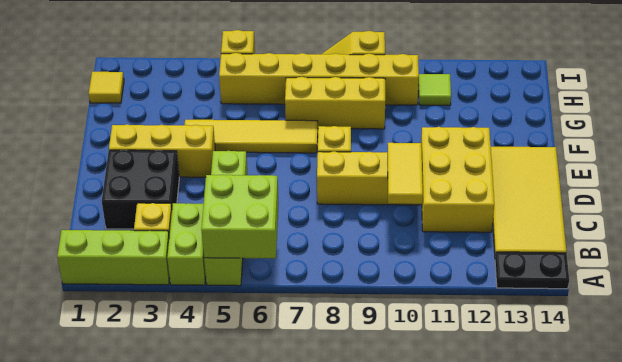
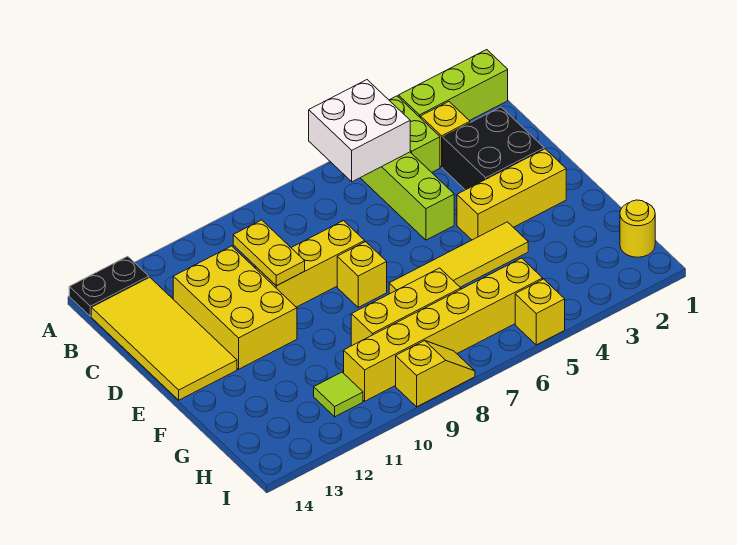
lime brick A5:B6 level 2 -> white brick A5:B6 level 2
yellow tile C10:D10 level 2 -> yellow plate C10:D10 level 2
yellow tile H1 level 1 -> yellow round brick H1 level 1

